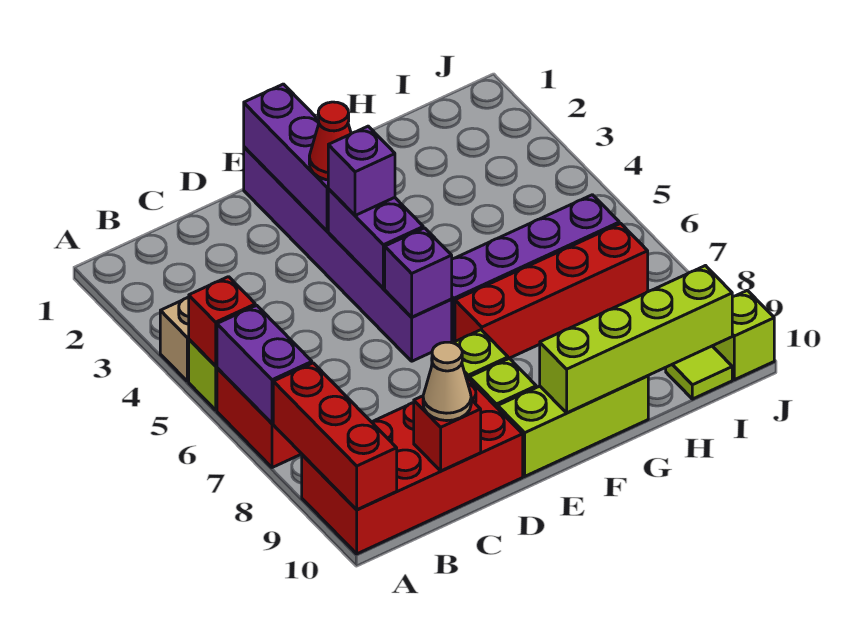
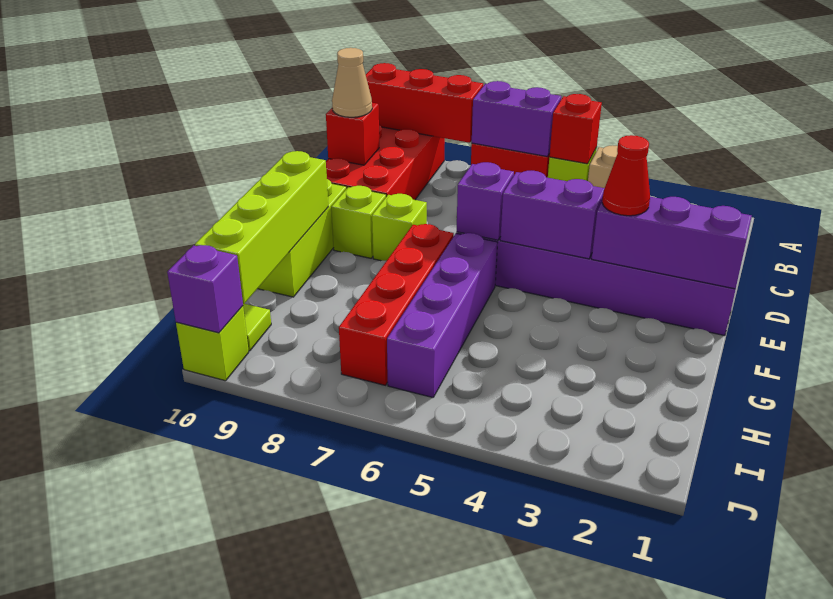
purple brick E4 level 3 -> purple brick J10 level 2

